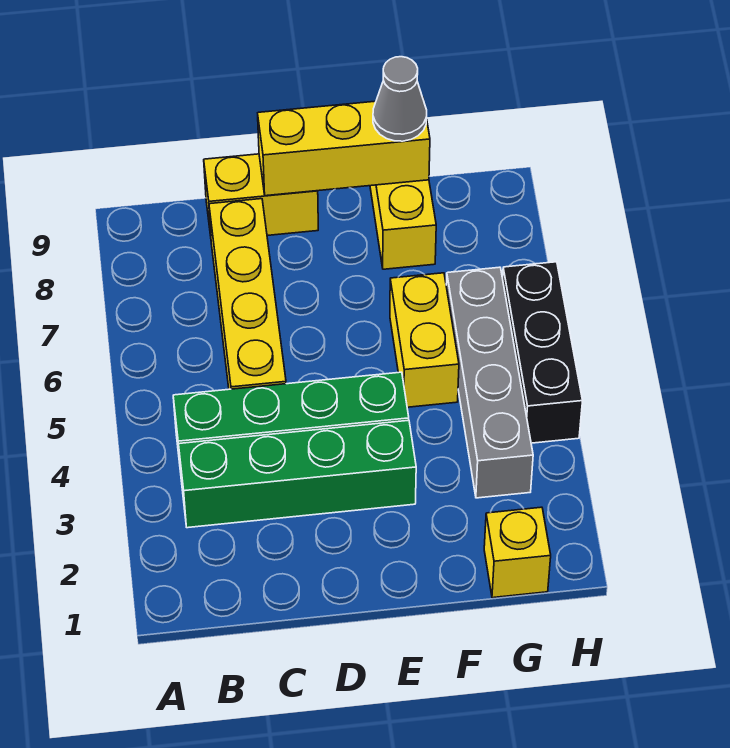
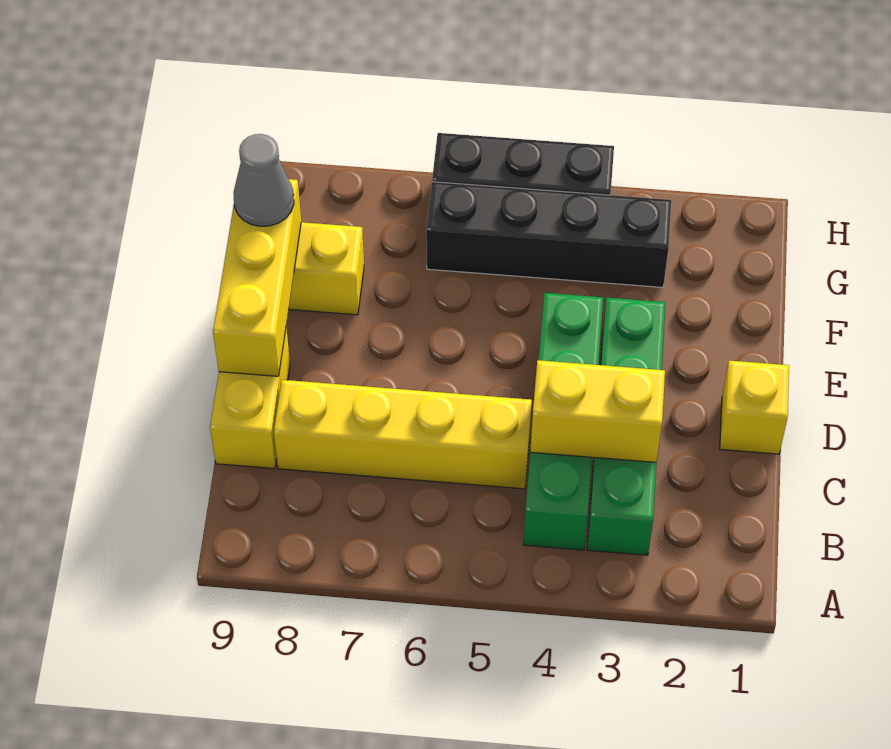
yellow brick F5:F6 level 1 -> yellow brick C3:C4 level 2
yellow brick G1 level 1 -> yellow brick D1 level 1
grey brick G3:G6 level 1 -> black brick G3:G6 level 1

